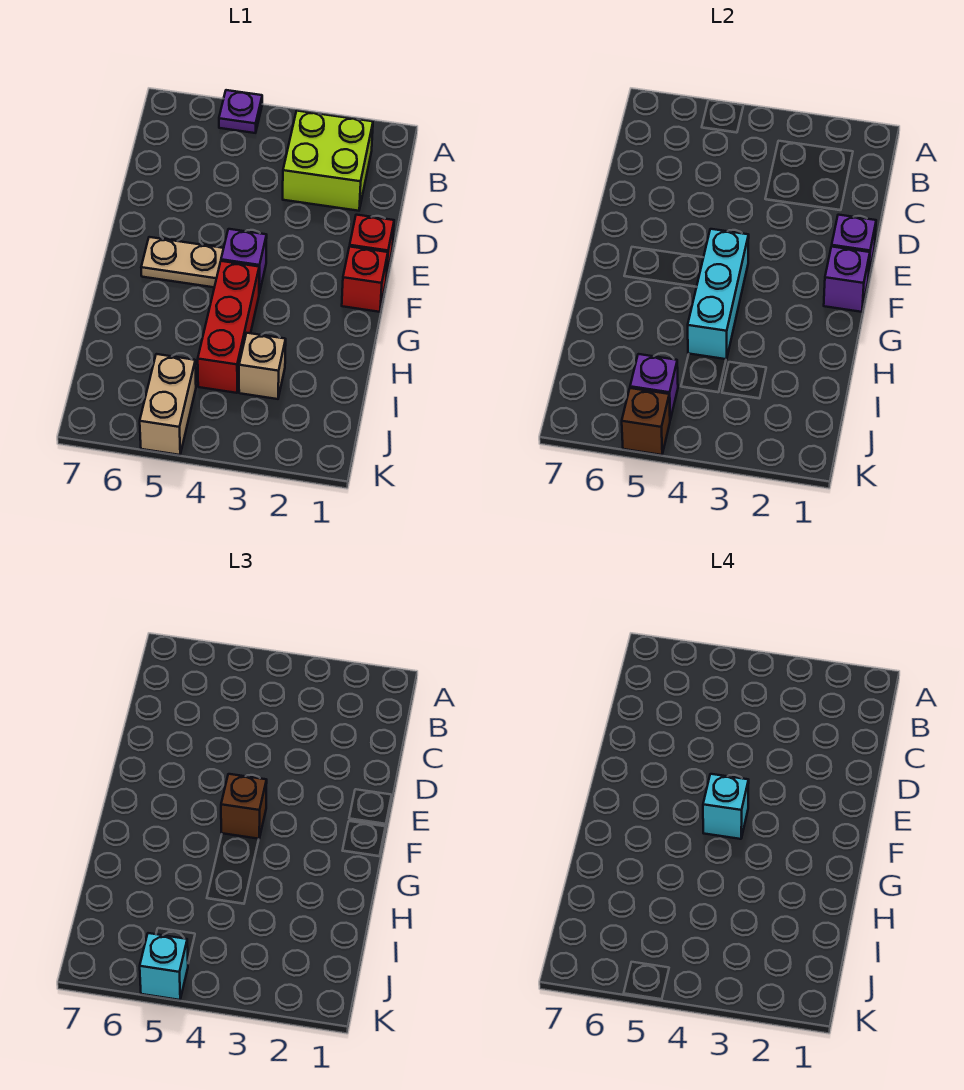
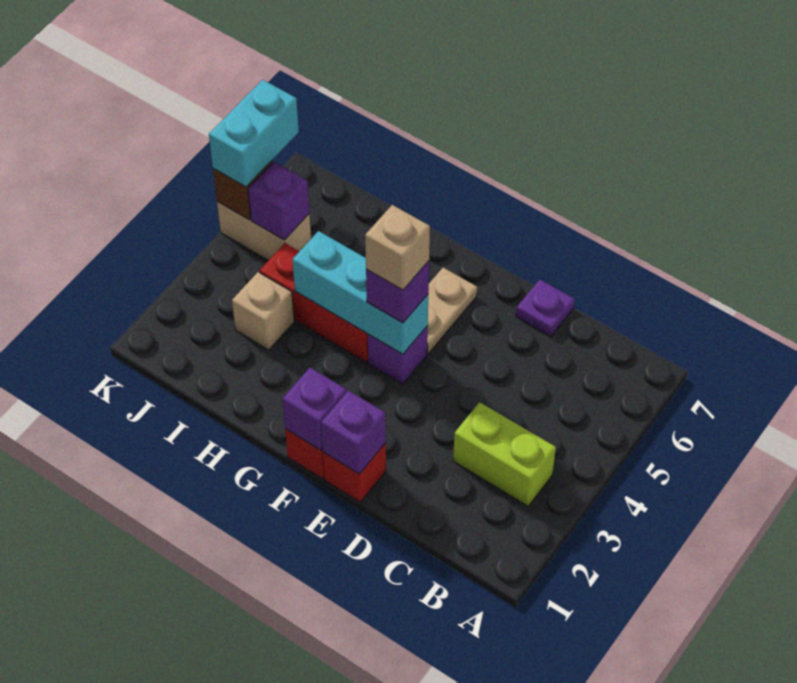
purple plate A5 level 1 -> purple plate D7 level 1
lime brick B2:C3 level 1 -> lime brick B3:C3 level 1
brown brick F4 level 3 -> purple brick F4 level 3
cyan brick F4 level 4 -> tan brick F4 level 4
cyan brick K5 level 3 -> cyan brick K5:K6 level 3

